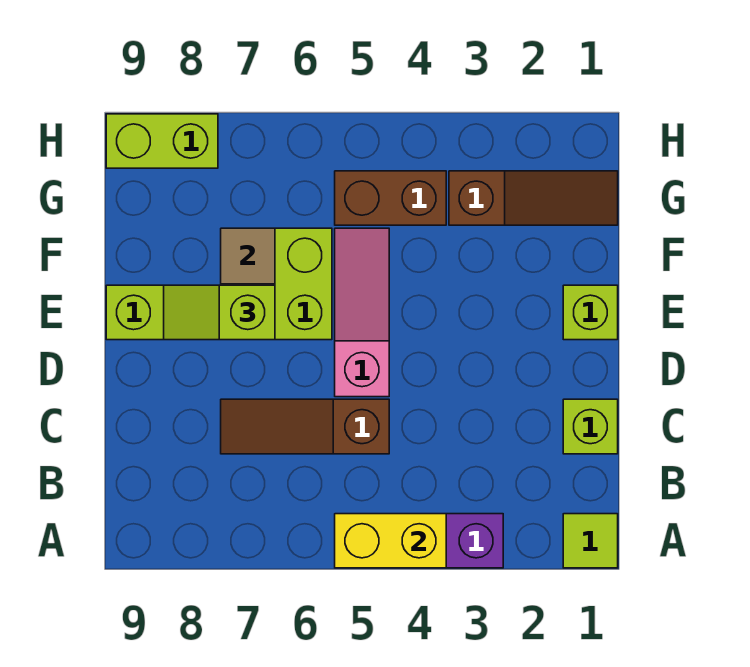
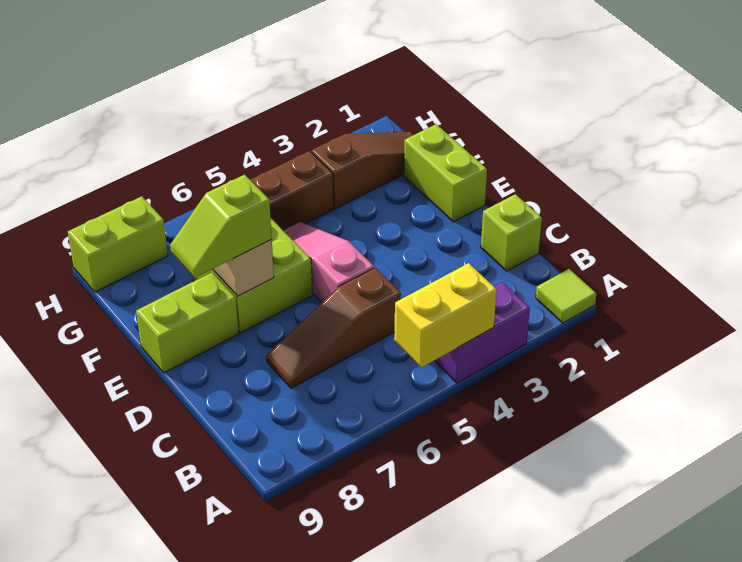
lime brick E1 level 1 -> lime brick E1:F1 level 1

